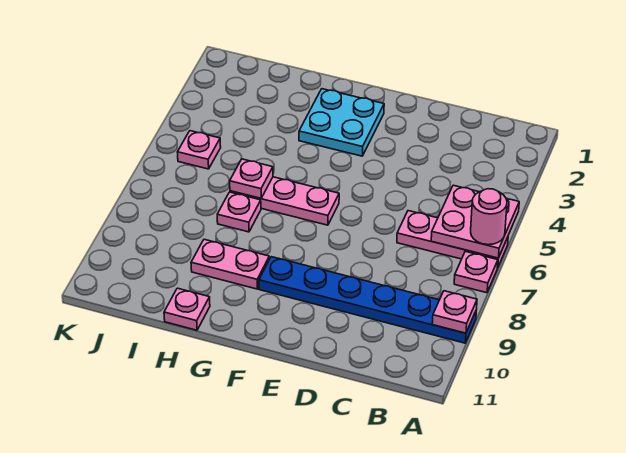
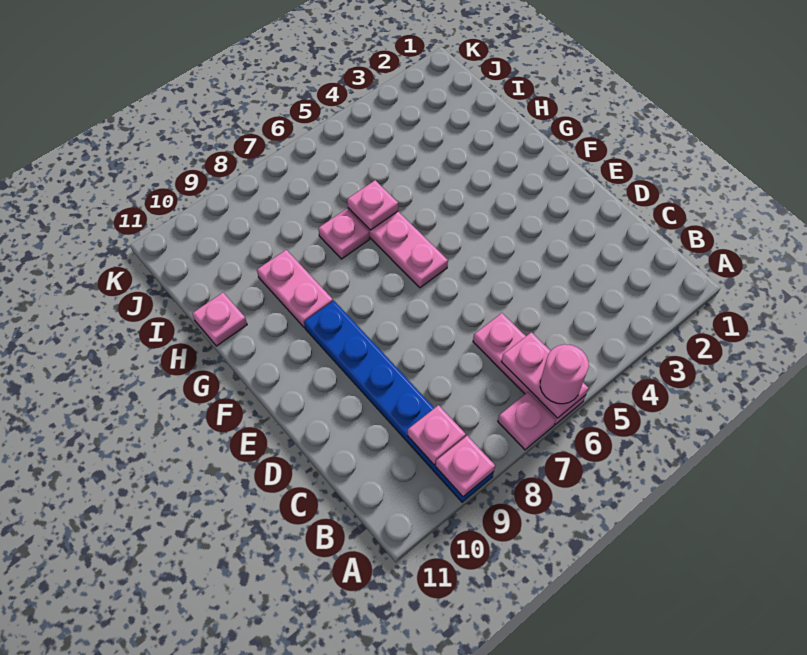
pink plate A5:B6 level 2 -> pink plate A6:B6 level 2
cyan plate F2:G3 level 1 -> none
pink plate J5 level 1 -> pink plate B9 level 2

